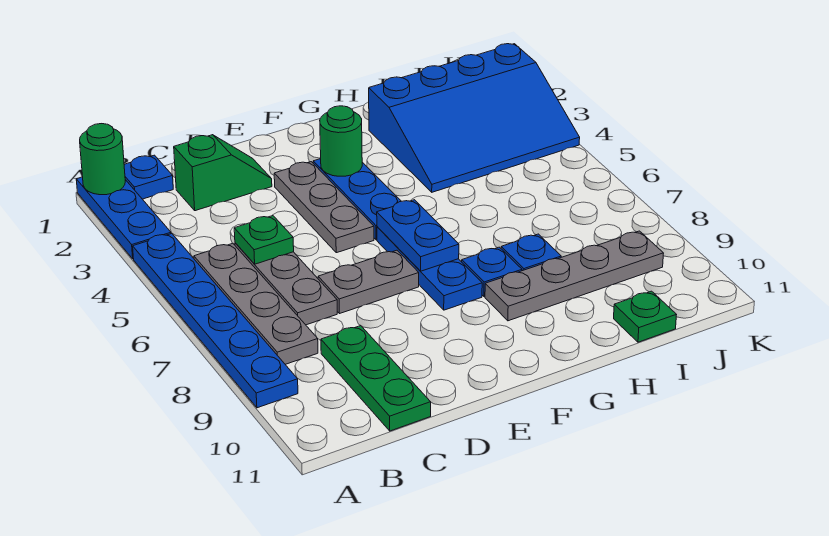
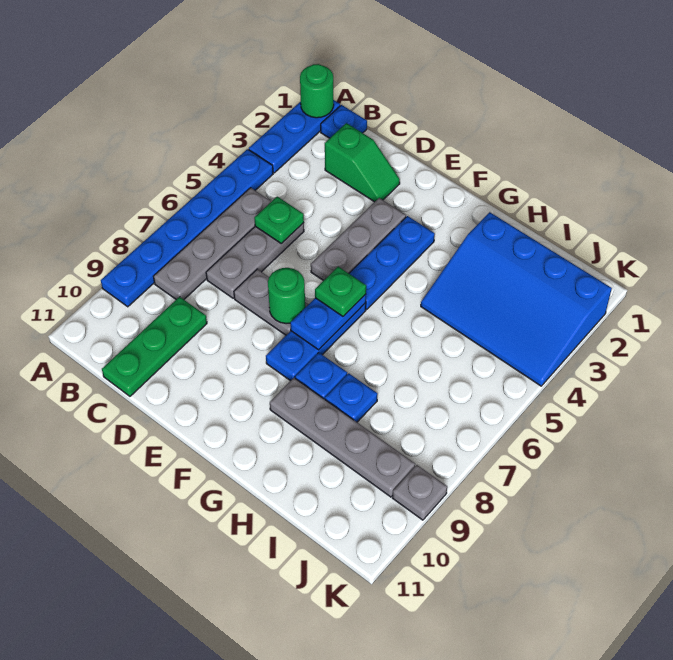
green round brick F3 level 2 -> green round brick E7 level 2
green plate I11 level 1 -> green plate F6 level 3
none -> grey plate K9 level 1

